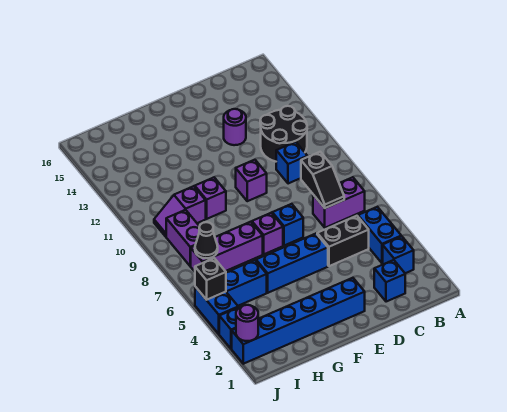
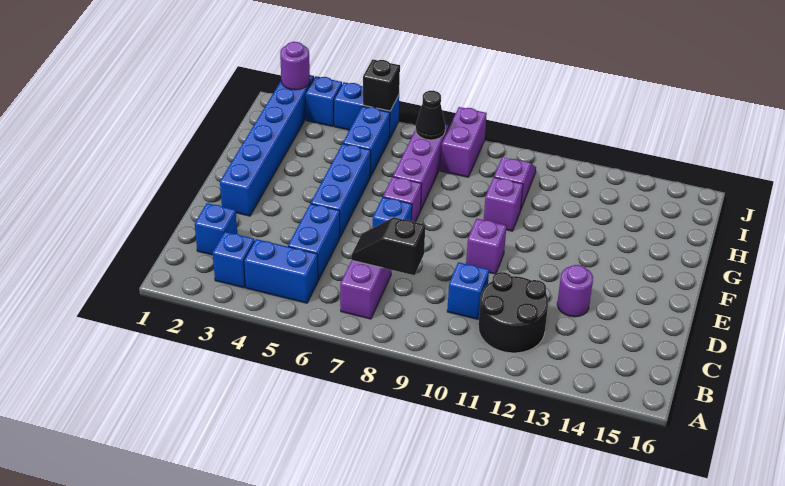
black brick C5:D5 level 1 -> blue brick C5:D5 level 1
purple brick I8:I9 level 1 -> purple brick I8:J8 level 1

